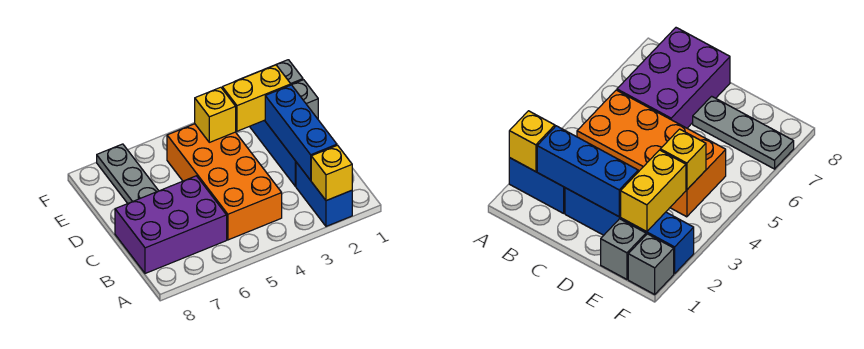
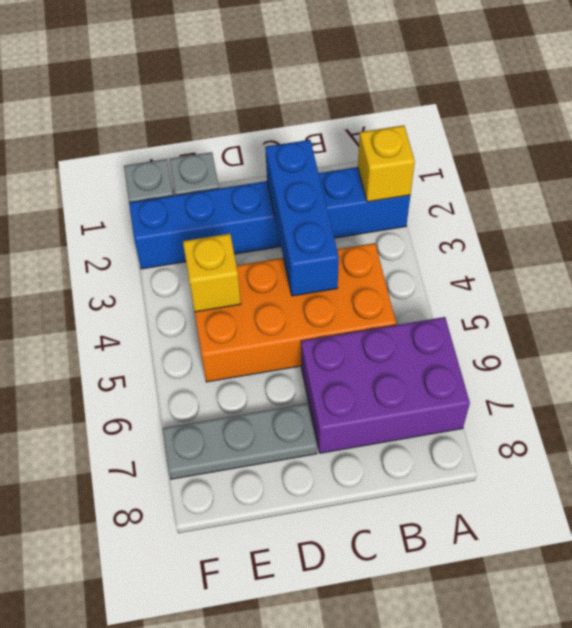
blue brick B2:D2 level 2 -> blue brick C2:C4 level 2
purple brick B6:C8 level 1 -> purple brick A6:C7 level 1
yellow brick E2:E3 level 2 -> none

